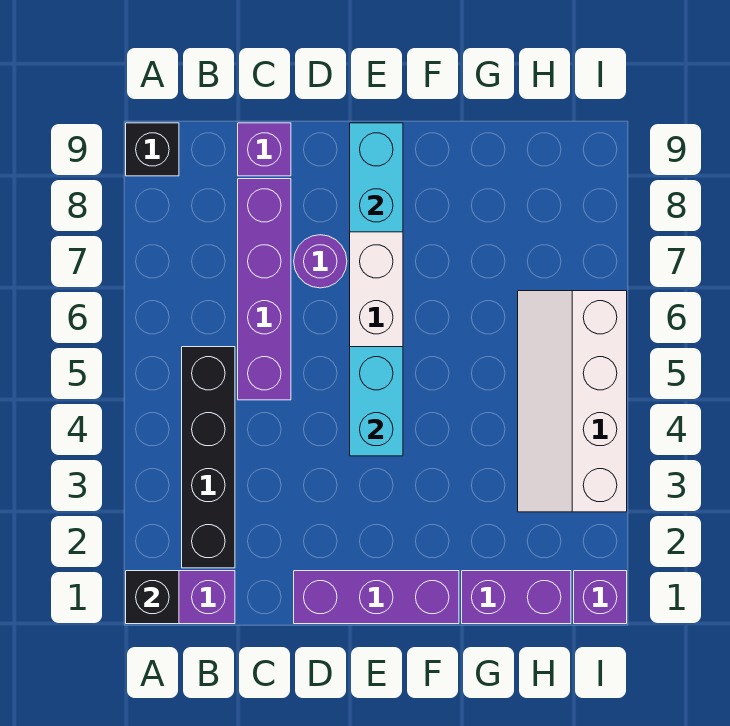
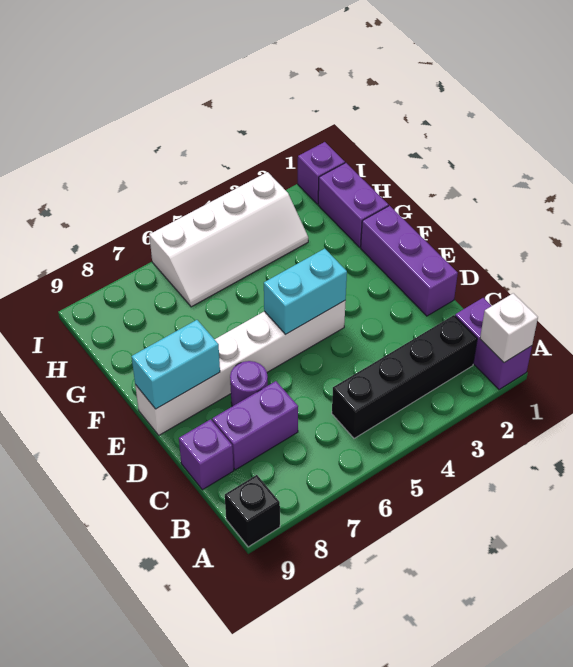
black brick A1 level 2 -> white brick A1 level 2
purple brick C5:C8 level 1 -> purple brick C7:C8 level 1

